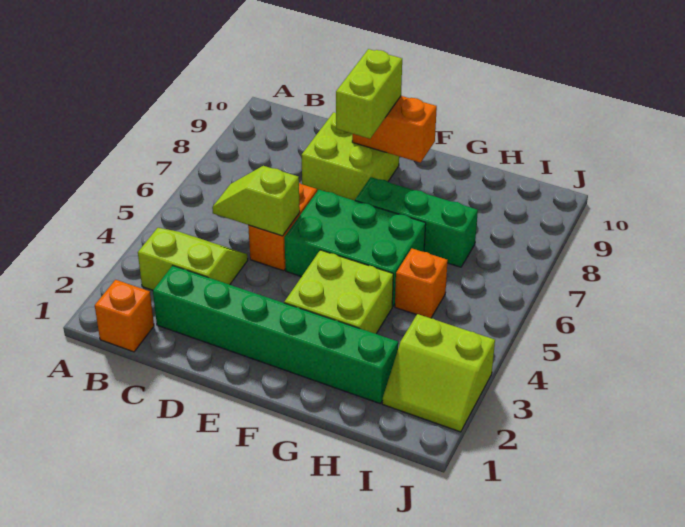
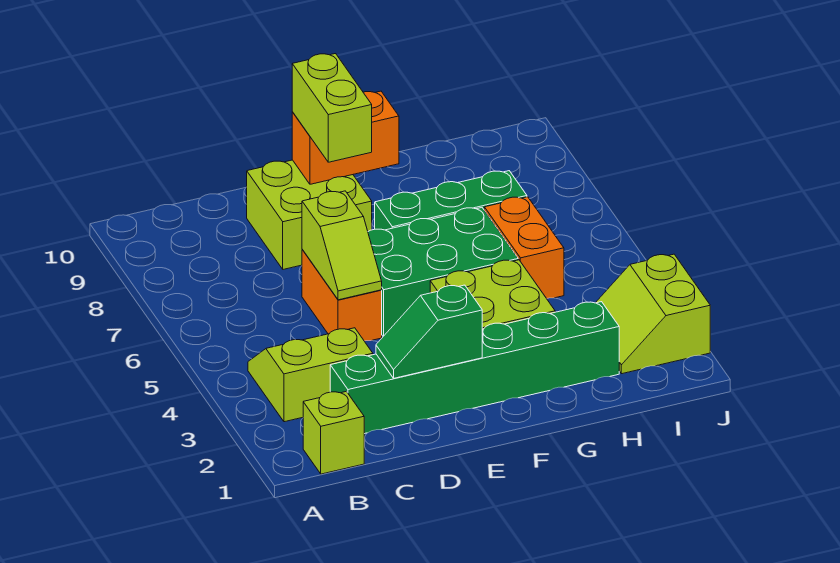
orange brick B1 level 1 -> lime brick B1 level 1
lime slope C5:D5 level 2 top D -> lime slope D5:D6 level 2 top 6
none -> green slope D2:E2 level 2 top E
orange brick H5 level 1 -> orange brick H5:H6 level 1
lime slope I2:J3 level 1 top 3 -> lime slope I2:J3 level 1 top J

